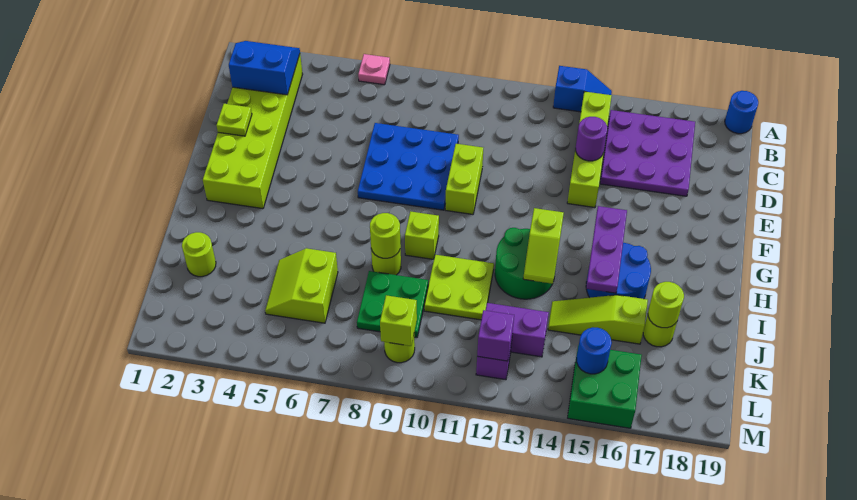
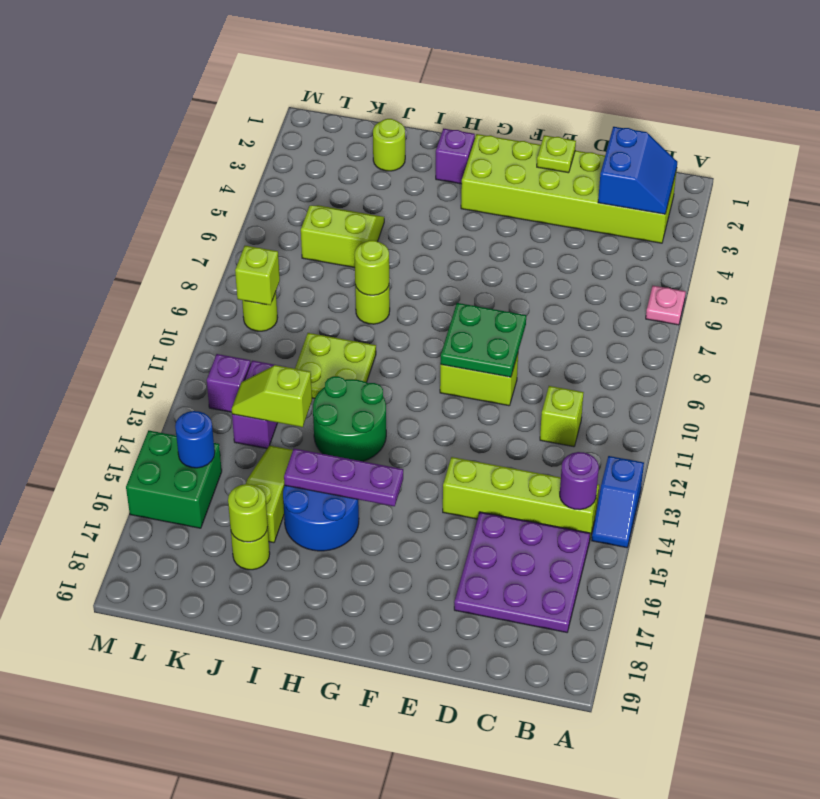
blue round brick A19 level 1 -> none
blue plate D7:F9 level 1 -> none
purple round brick D14 level 2 -> purple round brick B14 level 2
lime brick H9 level 1 -> lime brick C11 level 1
lime slope H13:I13 level 2 top H -> lime slope J13:K13 level 2 top J
green plate J8:K9 level 1 -> green plate E9:F10 level 2
purple brick L12 level 2 -> purple brick H2 level 1

